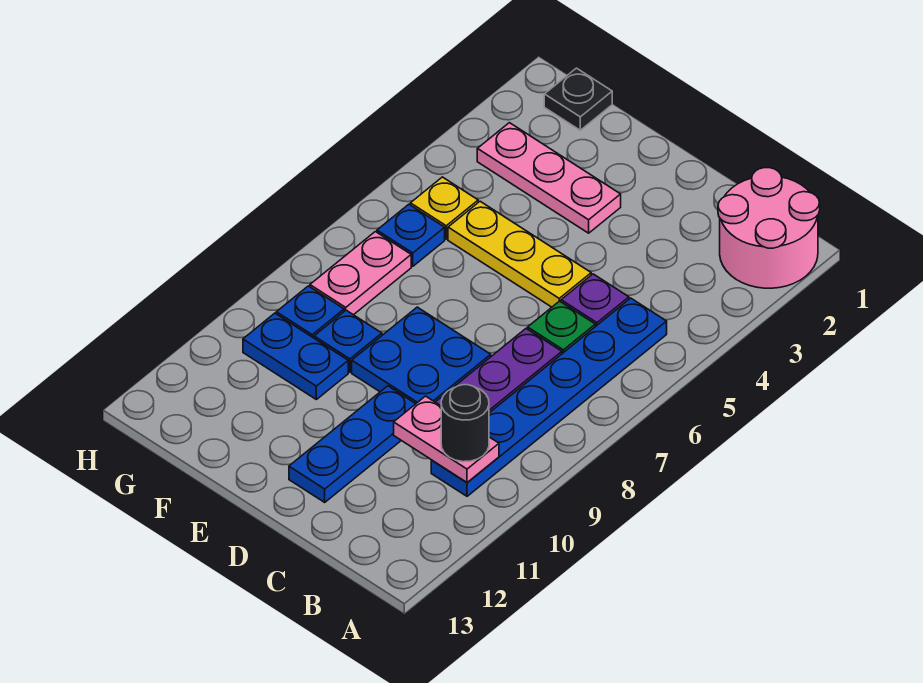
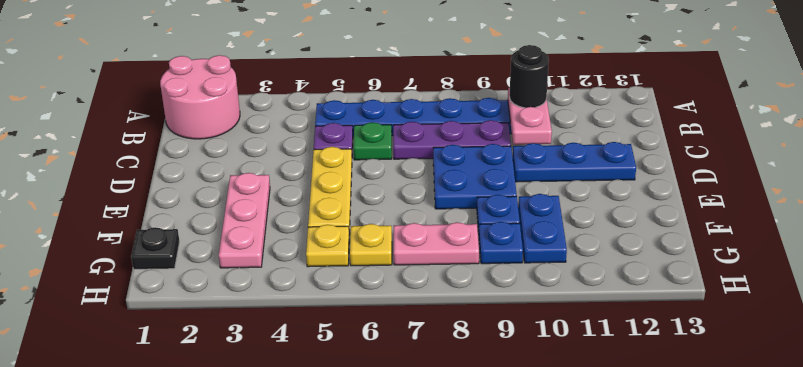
blue plate G6 level 1 -> yellow plate G6 level 1

